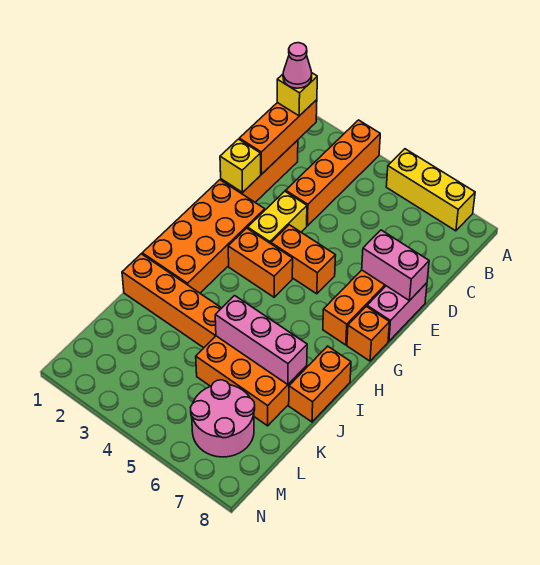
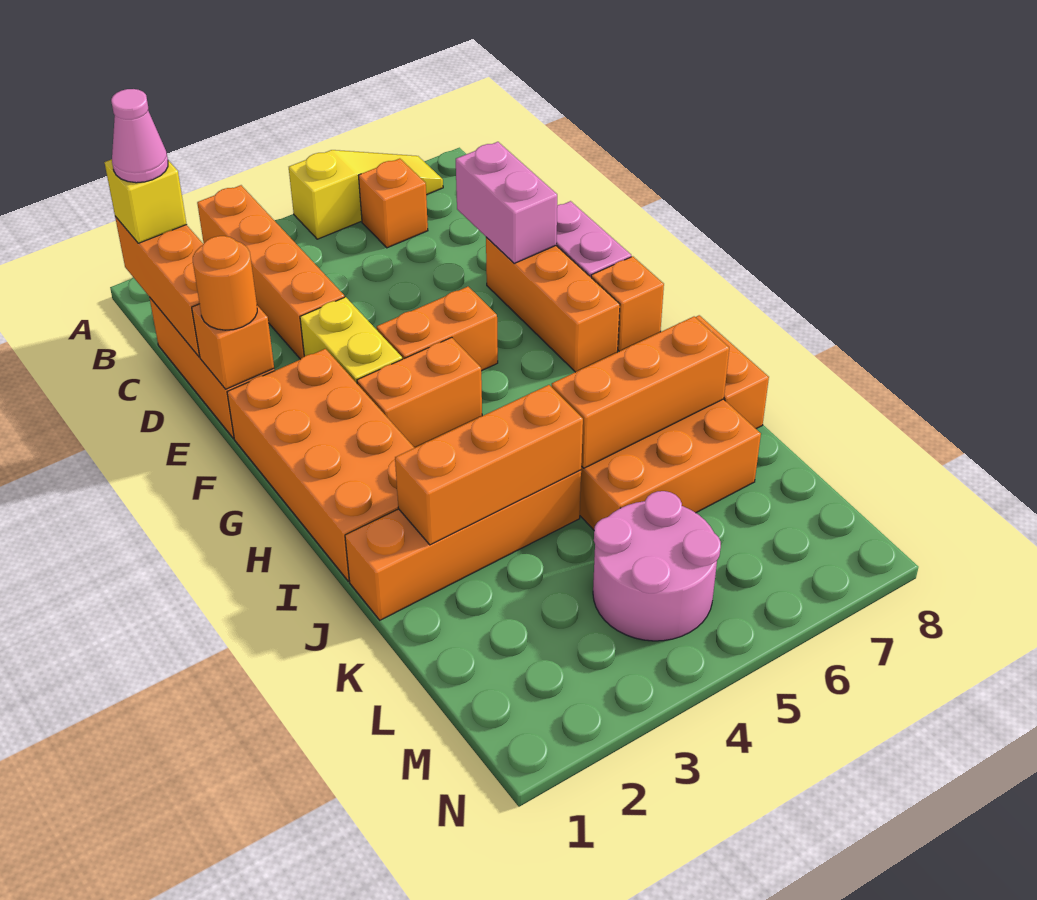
yellow brick A5:A7 level 1 -> yellow slope A5:A7 level 1 top 5
none -> orange brick B6 level 1
yellow brick E1 level 2 -> orange brick E1 level 2
none -> orange round brick E1 level 3
pink brick E7:E8 level 2 -> pink brick D7:E7 level 2
none -> orange brick J2:J4 level 2
pink brick J5:J7 level 2 -> orange brick J5:J7 level 2
pink round brick L6:M7 level 1 -> pink round brick L4:M5 level 1

